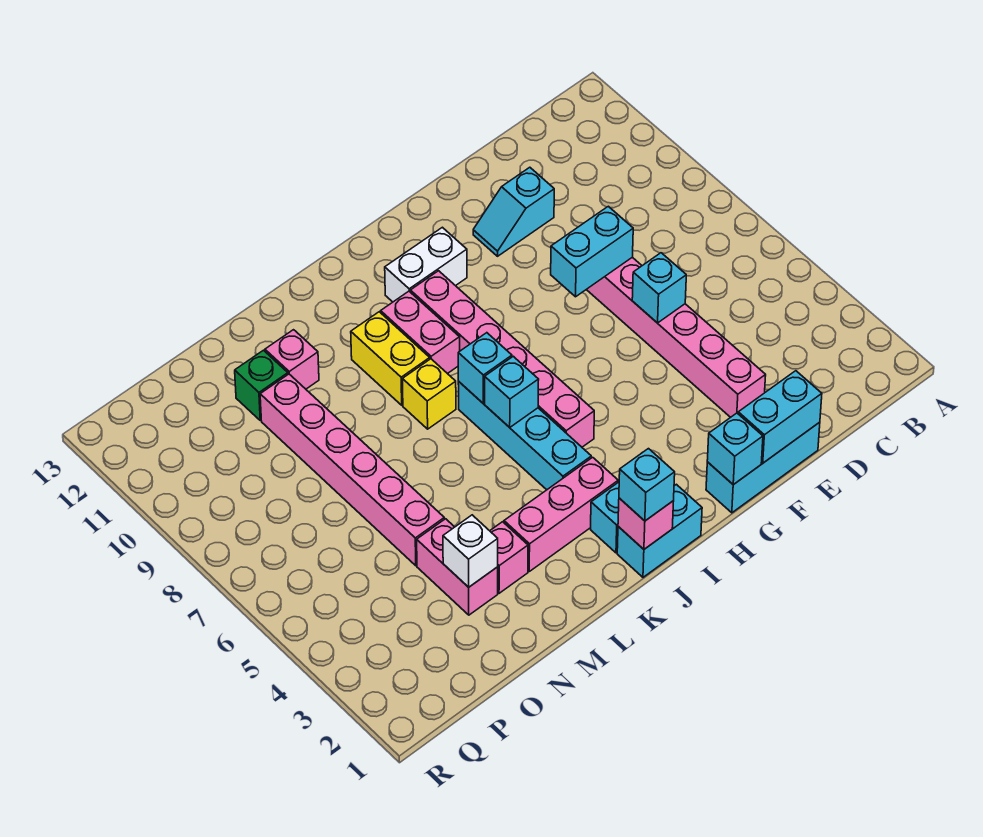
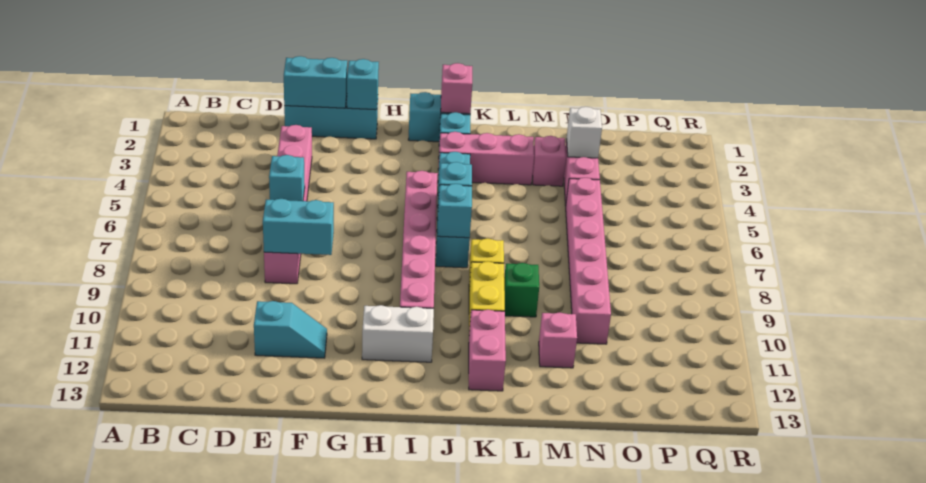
cyan brick J1 level 3 -> none
pink brick J9:J10 level 1 -> pink brick K11:K12 level 1
green brick N11 level 1 -> green brick L9 level 1

